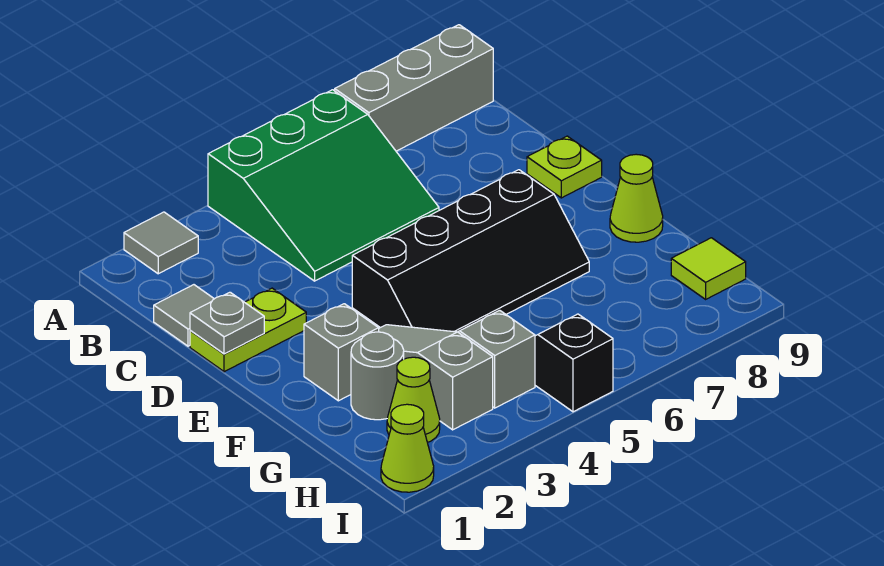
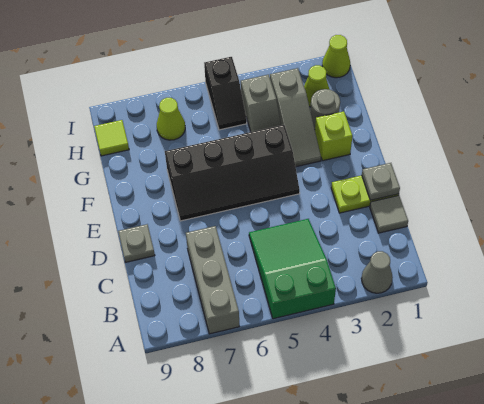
grey tile A2 level 1 -> grey cone A2 level 1
green slope A4:C6 level 1 top A -> green slope A4:C5 level 1 top A
grey brick A7:A9 level 1 -> grey brick A7:C7 level 1
lime plate D9 level 1 -> grey plate D9 level 1
black slope E4:F7 level 1 top E -> black slope E4:F7 level 1 top F
grey brick F2 level 1 -> lime brick F2 level 1
lime cone F9 level 1 -> lime cone H7 level 1

